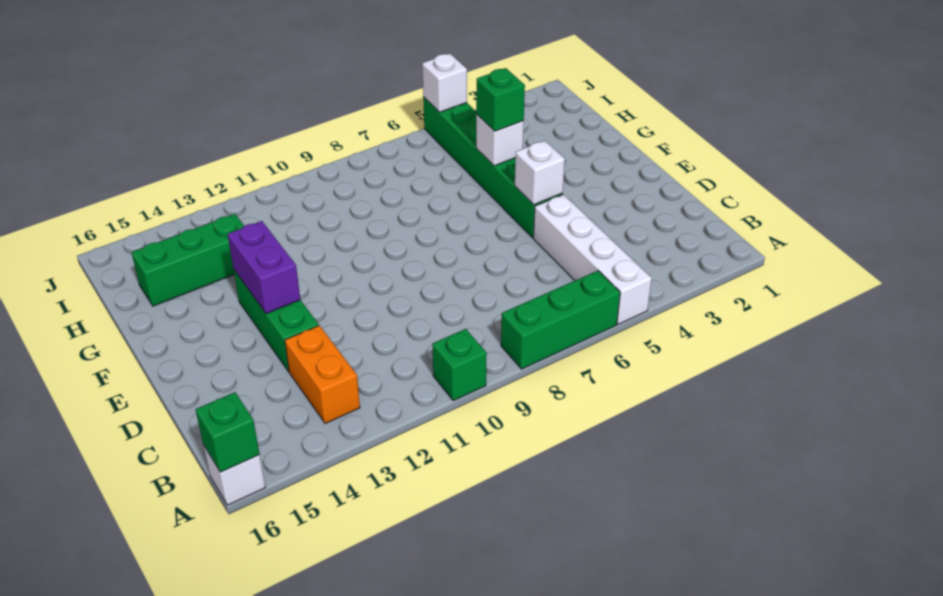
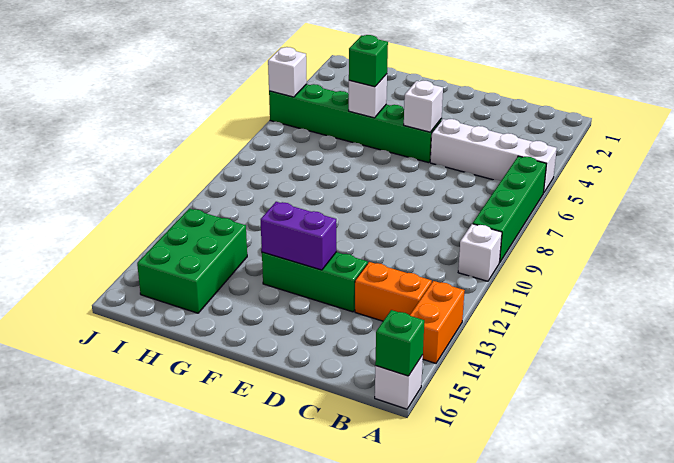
green brick A6:A8 level 1 -> green brick A6:A9 level 1
green brick A10 level 1 -> white brick A10 level 1
none -> orange brick A13:A14 level 1
green brick H13:H15 level 1 -> green brick H13:I15 level 1

